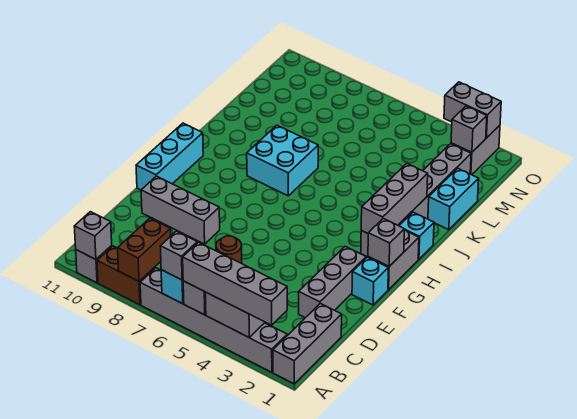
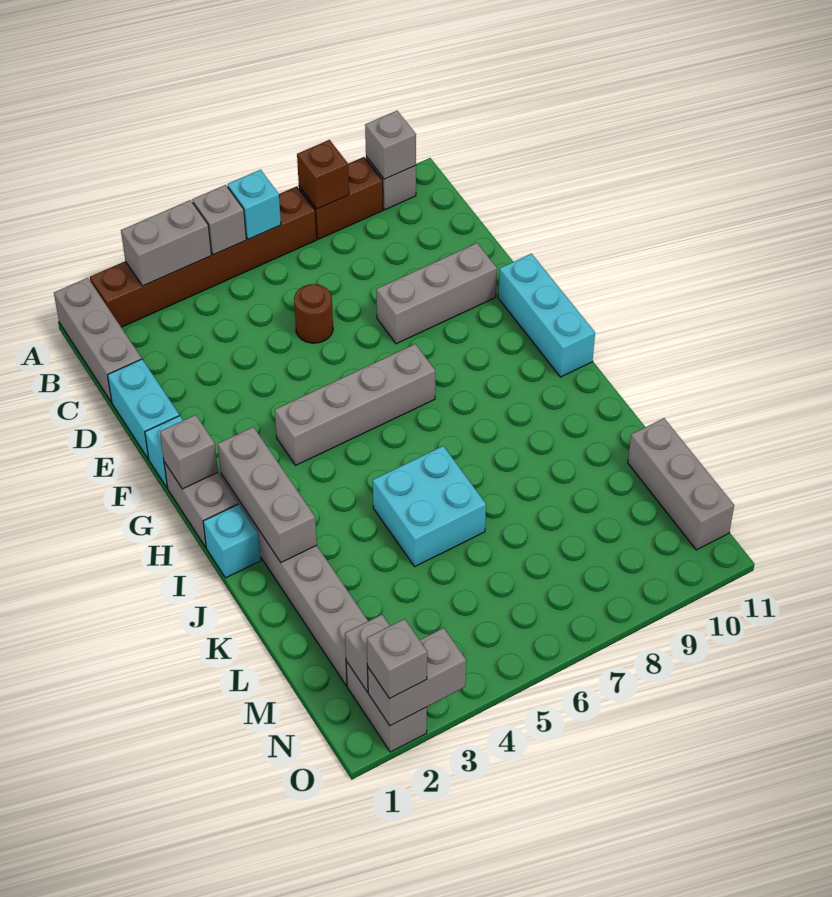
grey brick A2:A7 level 1 -> brown brick A2:A7 level 1
grey brick A2:A5 level 3 -> grey brick G4:G7 level 1
grey brick A6 level 3 -> grey brick O2 level 3
brown brick A8:B8 level 2 -> brown brick A8 level 2
grey brick D2:F2 level 1 -> grey brick L11:N11 level 1
cyan brick I7:J8 level 1 -> cyan brick J5:K6 level 1
cyan brick K1:L1 level 1 -> cyan brick D1:E1 level 1

